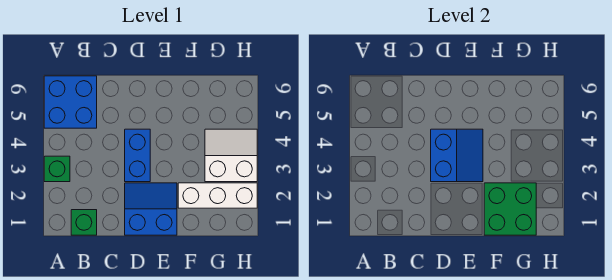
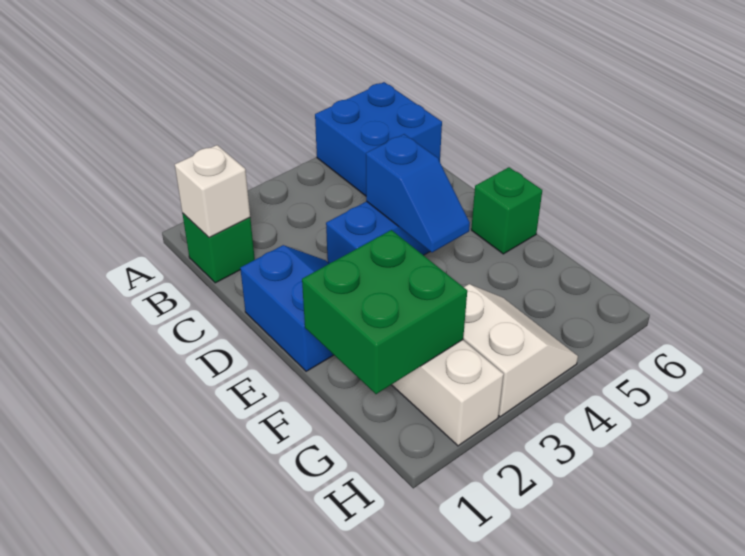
green brick A3 level 1 -> green brick E6 level 1
none -> white brick B1 level 2
blue slope D3:E4 level 2 top D -> blue slope D4:E4 level 2 top D

